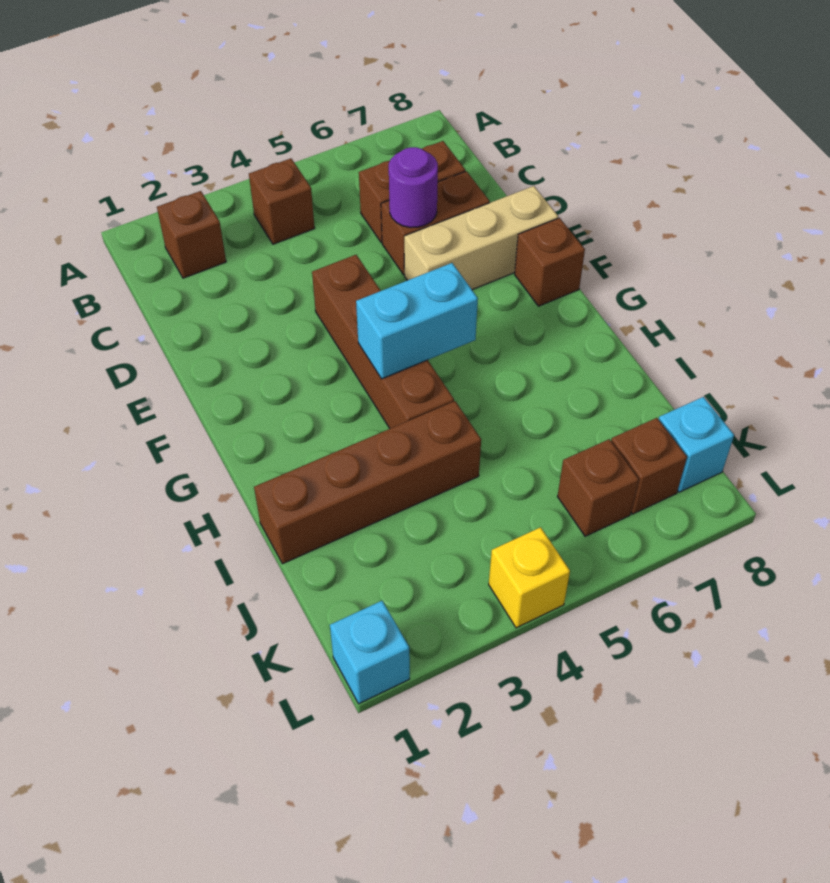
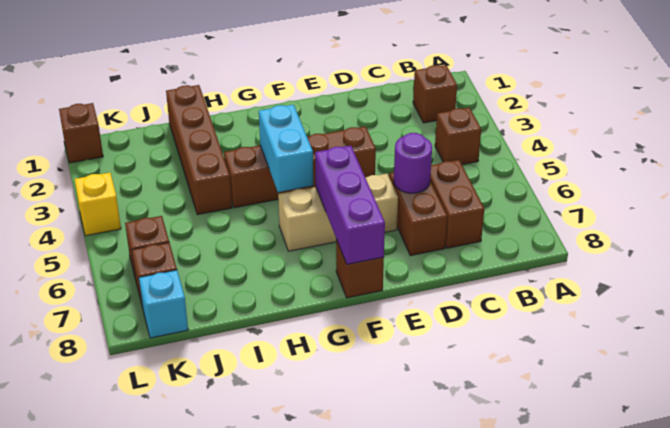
tan brick E6:E8 level 1 -> tan brick E6:G6 level 1
none -> purple brick F6:F8 level 2
cyan brick L1 level 1 -> brown brick L1 level 1

